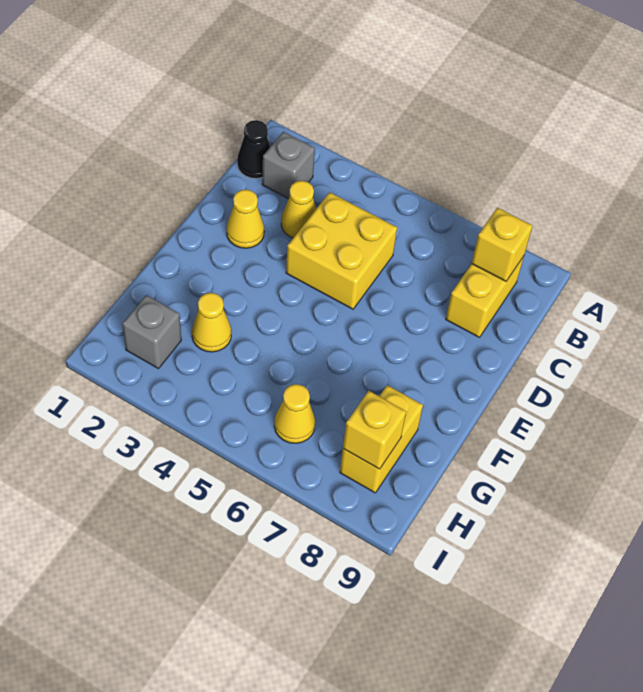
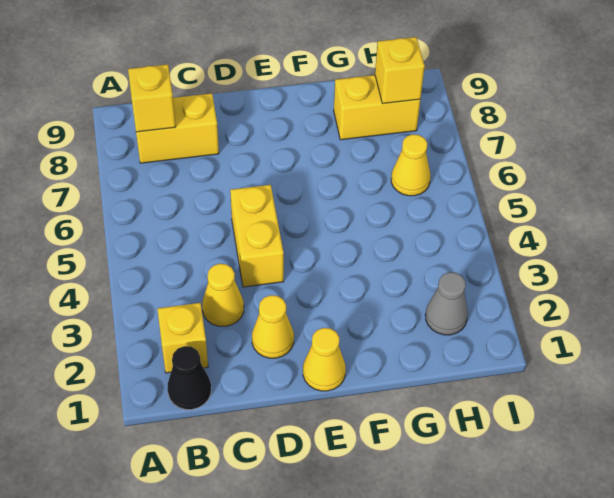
grey brick B2 level 1 -> yellow brick B2 level 1
yellow brick C4:D5 level 1 -> yellow brick D4:D5 level 1
yellow cone G3 level 1 -> yellow cone E1 level 1
grey brick H2 level 1 -> grey cone H2 level 1

